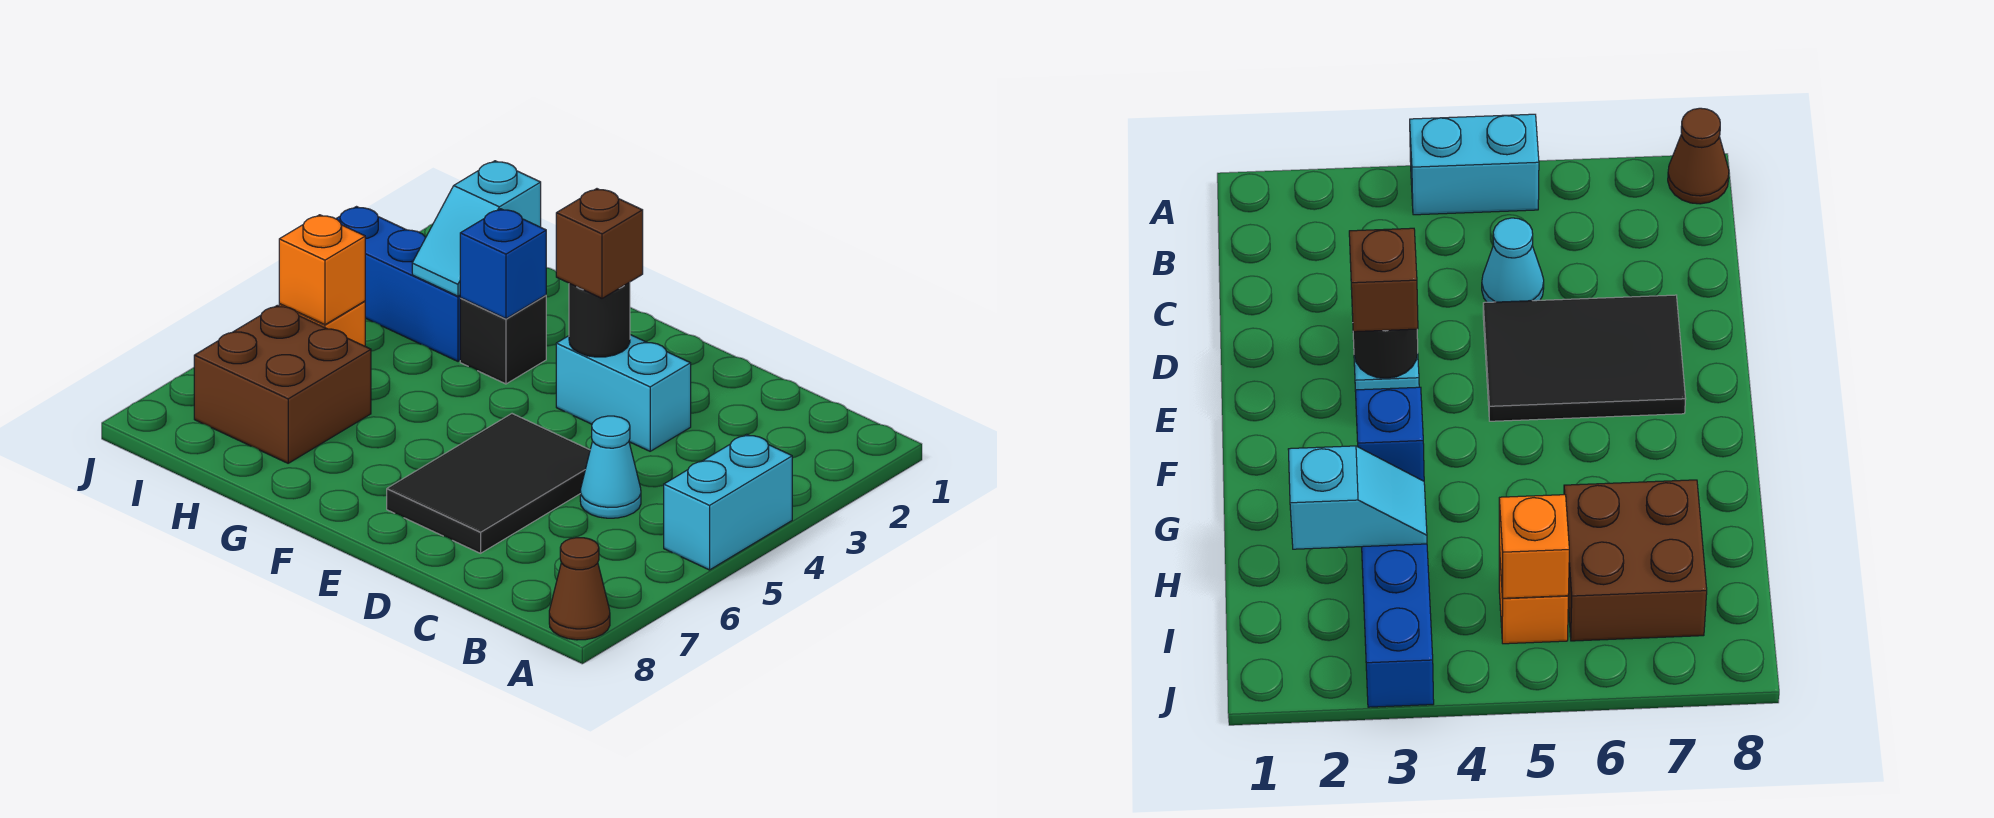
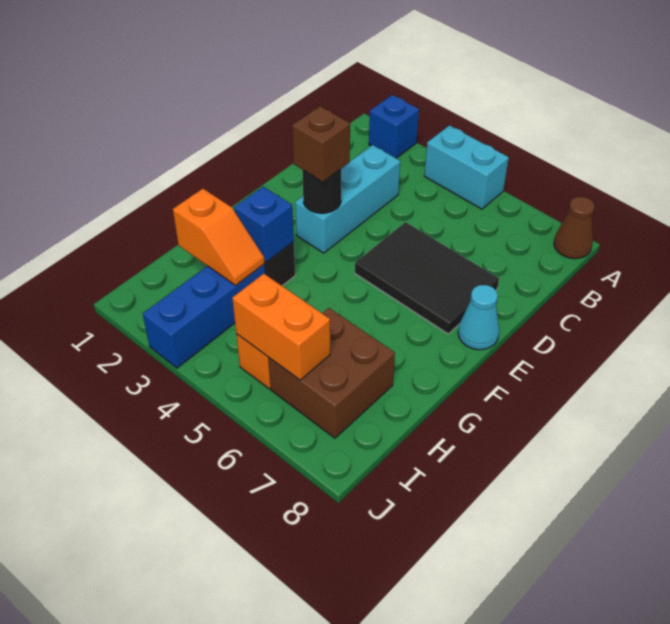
none -> blue brick A2 level 1
cyan cone C5 level 1 -> cyan cone E8 level 1
cyan brick D3:E3 level 1 -> cyan brick C3:E3 level 1
cyan slope H2:H3 level 2 top 2 -> orange slope H2:H3 level 2 top 2
orange brick I5 level 2 -> orange brick I5:I6 level 2

